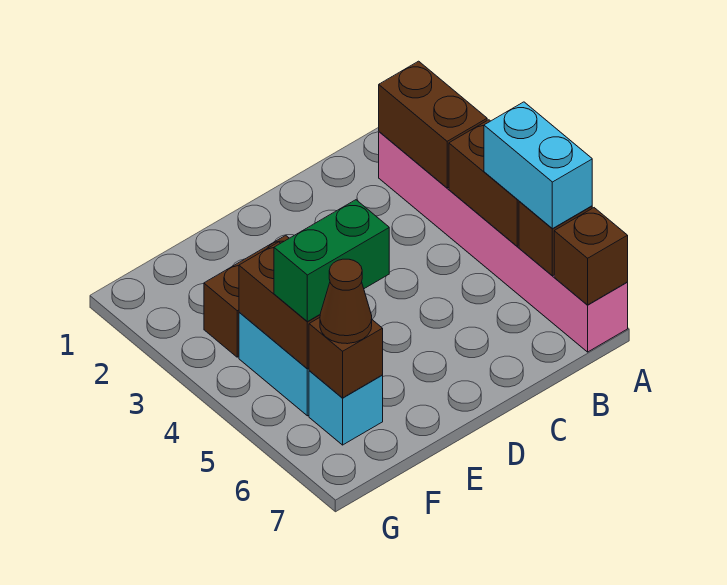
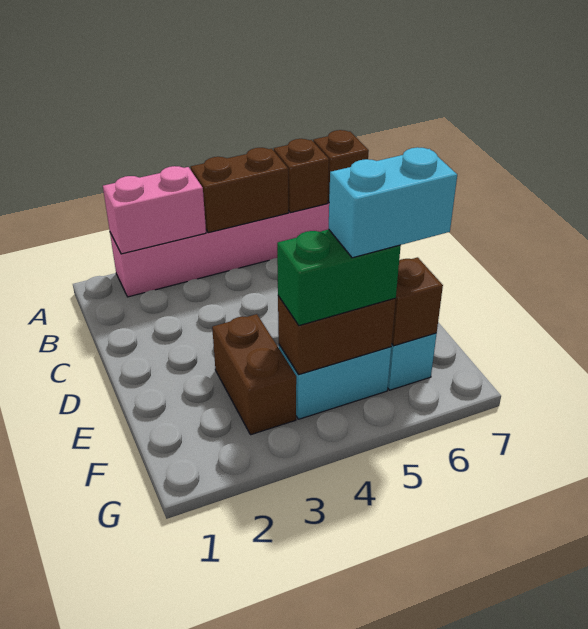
brown brick A2:A3 level 2 -> pink brick A2:A3 level 2
cyan brick A5:A6 level 3 -> cyan brick F5:F6 level 4
green brick E5:F5 level 3 -> green brick F4:F5 level 3
brown cone F6 level 3 -> none

